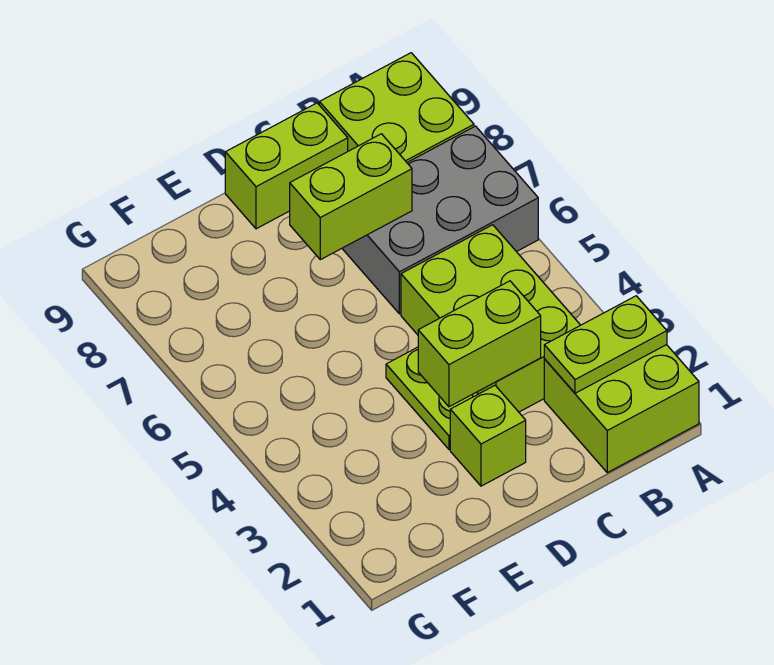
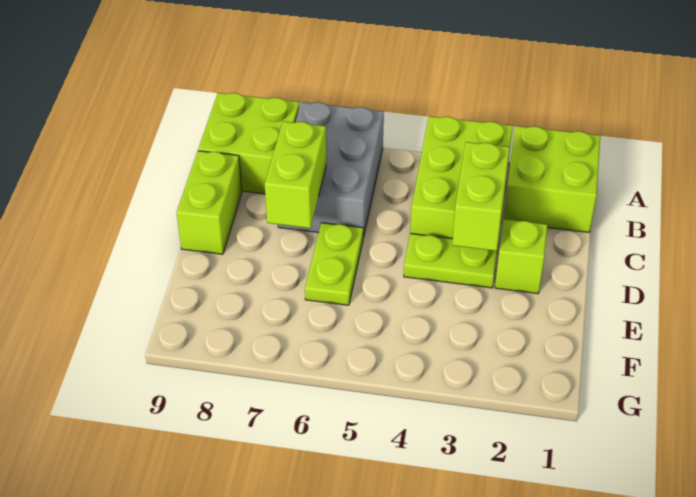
lime plate A2:B2 level 2 -> lime plate D6:E6 level 1
lime brick B3:C5 level 1 -> lime brick A3:C4 level 1

